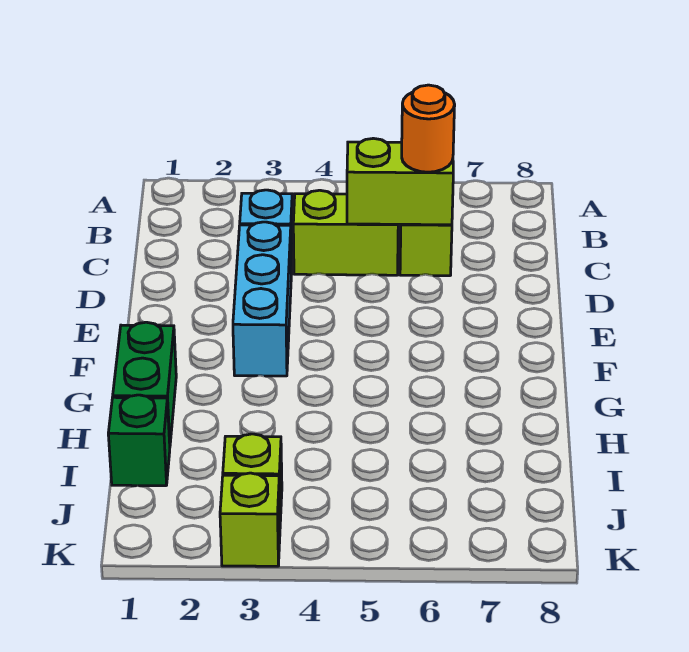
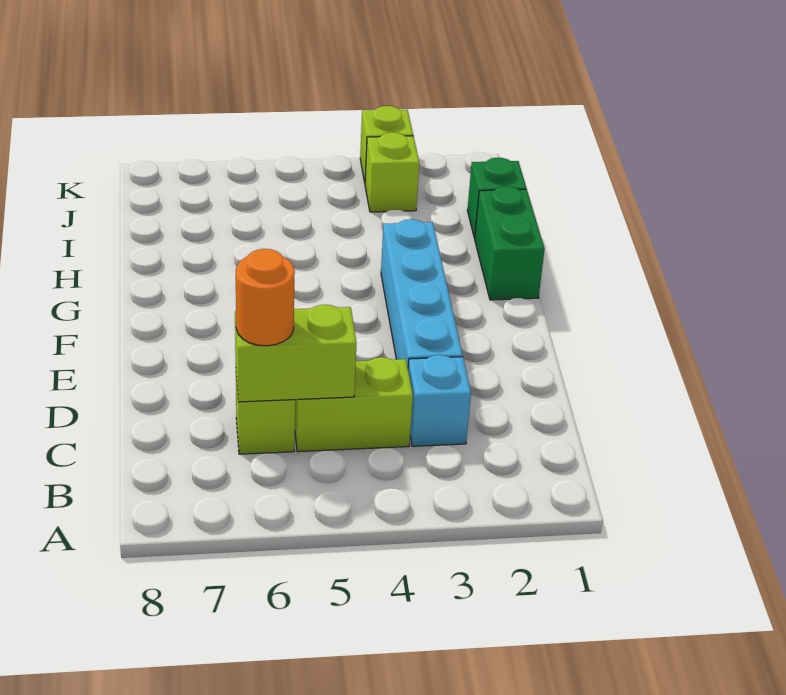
cyan brick D3:F3 level 1 -> cyan brick D3:G3 level 1

